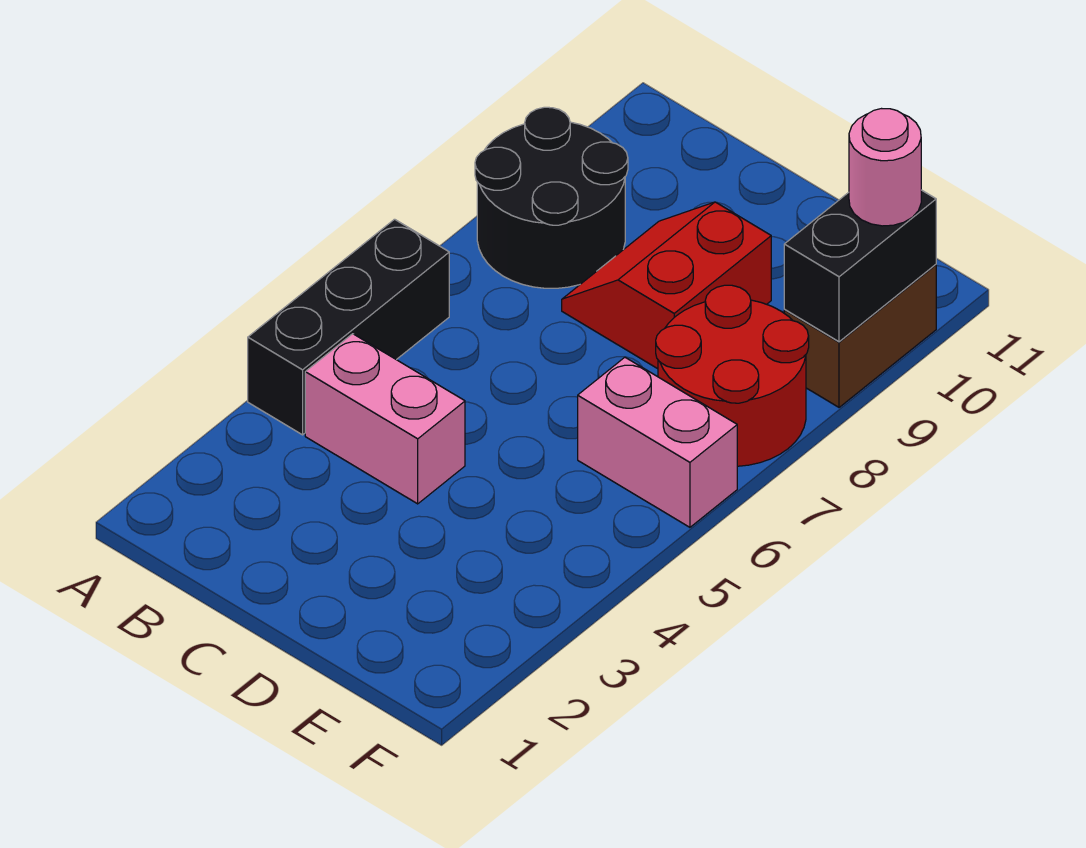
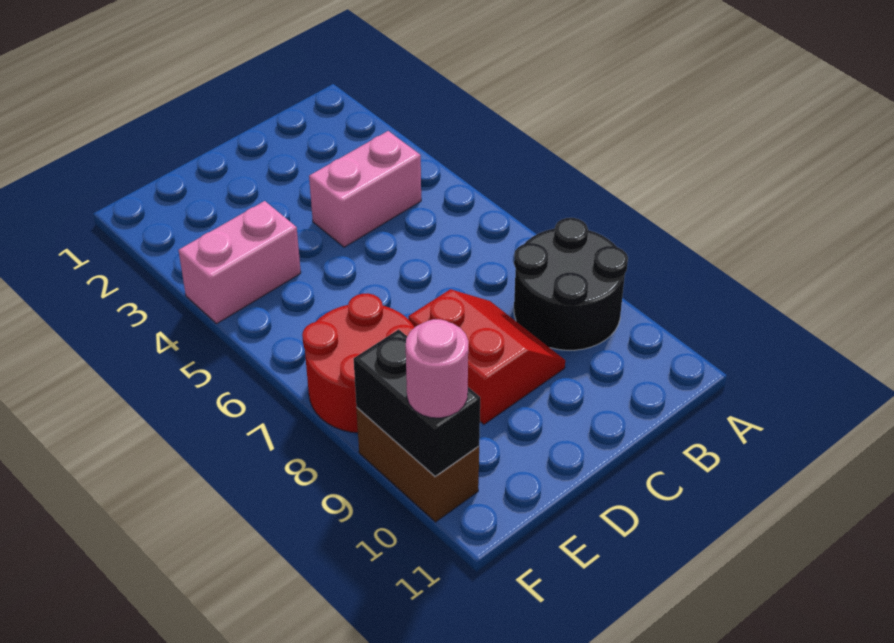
black brick A4:A6 level 1 -> none
pink brick E6:F6 level 1 -> pink brick E4:F4 level 1

